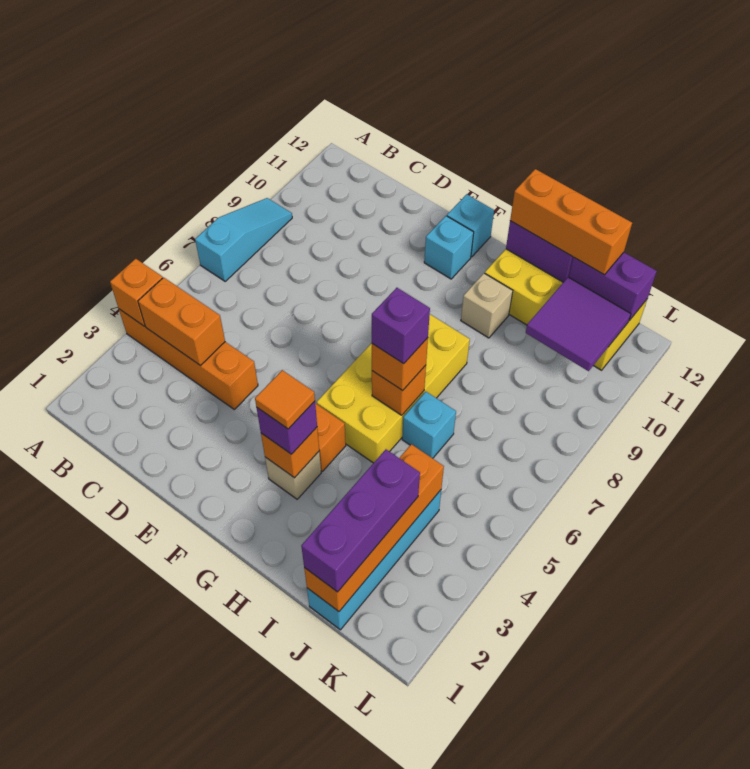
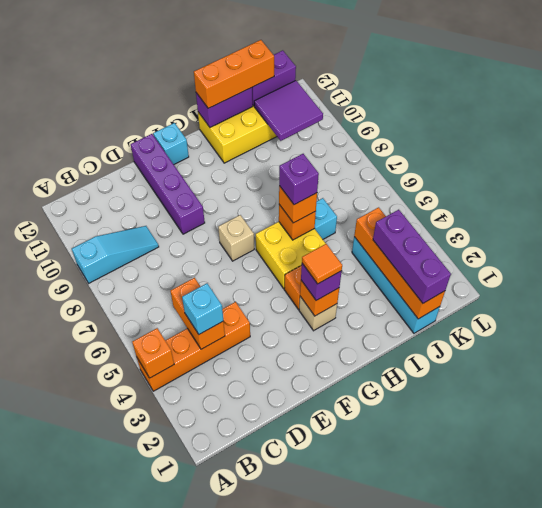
cyan slope A7:A9 level 1 top 7 -> cyan slope A9:C9 level 1 top A
orange brick B4:C4 level 2 -> orange brick C4:C5 level 2
none -> purple brick E9:E12 level 1
cyan brick F11 level 1 -> cyan brick C4 level 3
yellow brick G5:H8 level 1 -> yellow brick G5:H6 level 1
tan brick H10 level 1 -> tan brick F7 level 1

